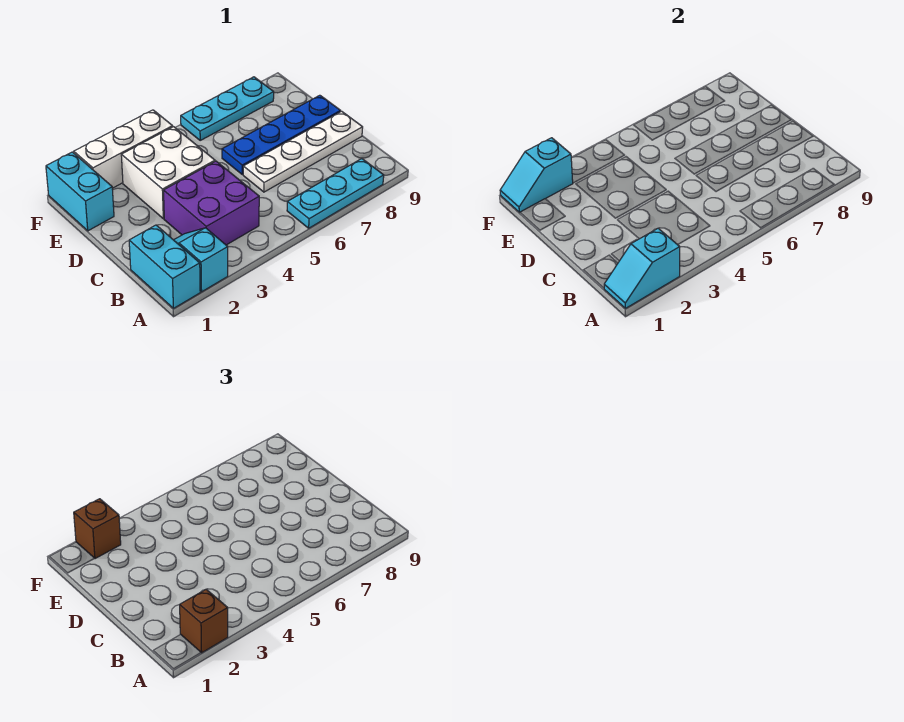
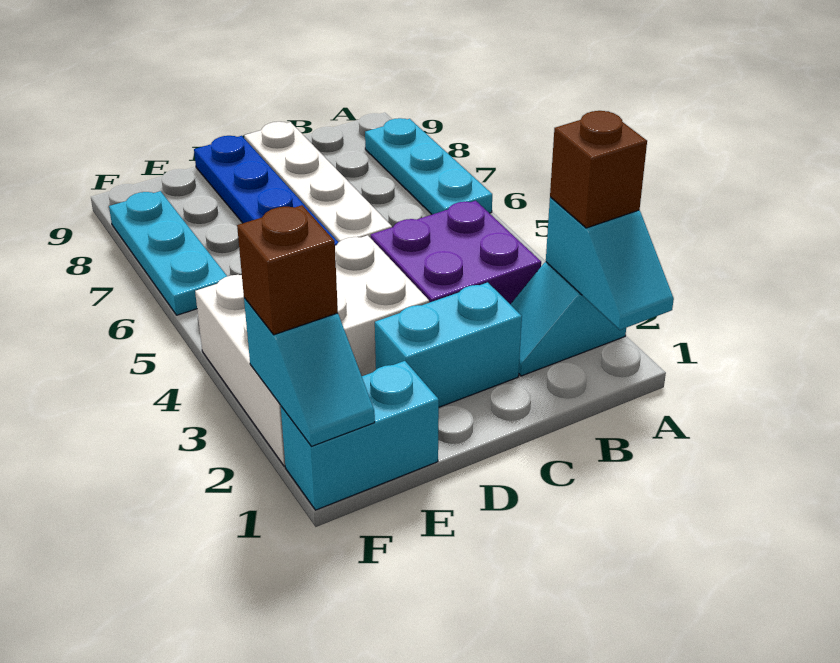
cyan brick A1:B1 level 1 -> cyan brick C2:D2 level 1

